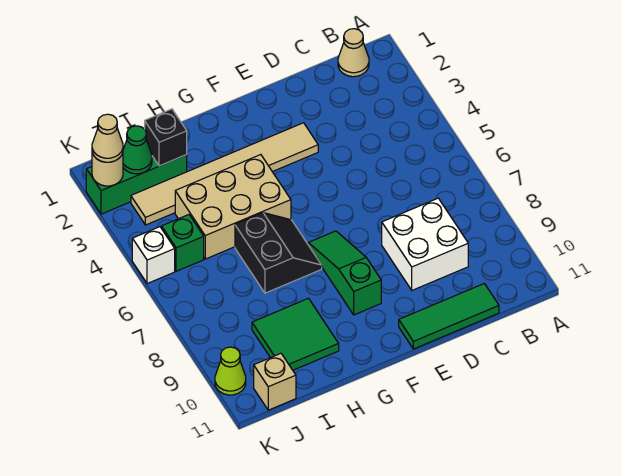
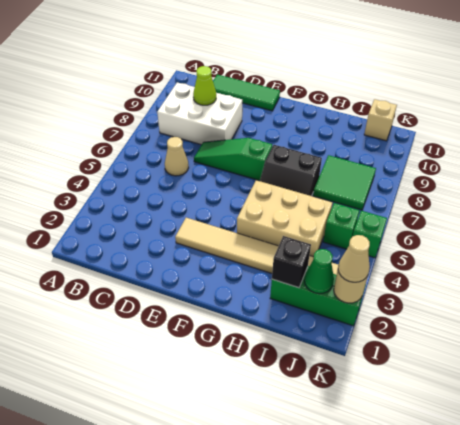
tan cone B1 level 1 -> tan cone C6 level 1
white brick C8:D9 level 1 -> white brick B8:D9 level 1
green slope F7:F9 level 1 top 9 -> green slope D7:F7 level 1 top F
black slope G6:H7 level 1 top H -> black slope G6:H7 level 1 top 7
green tile H9:I10 level 1 -> green tile I7:J8 level 1
white brick K5 level 1 -> green brick K5 level 1
lime cone K10 level 1 -> lime cone C9 level 2

